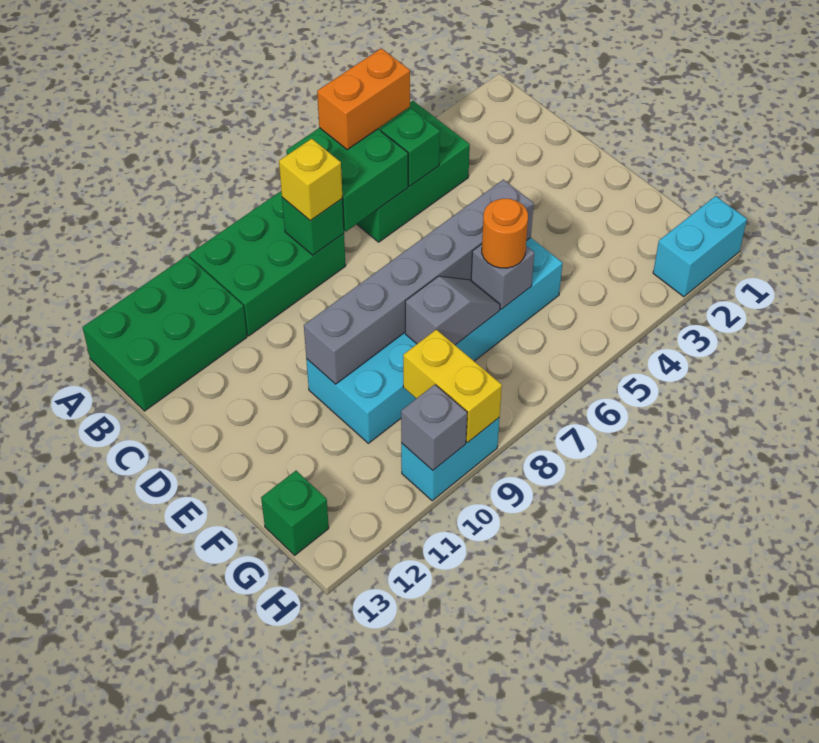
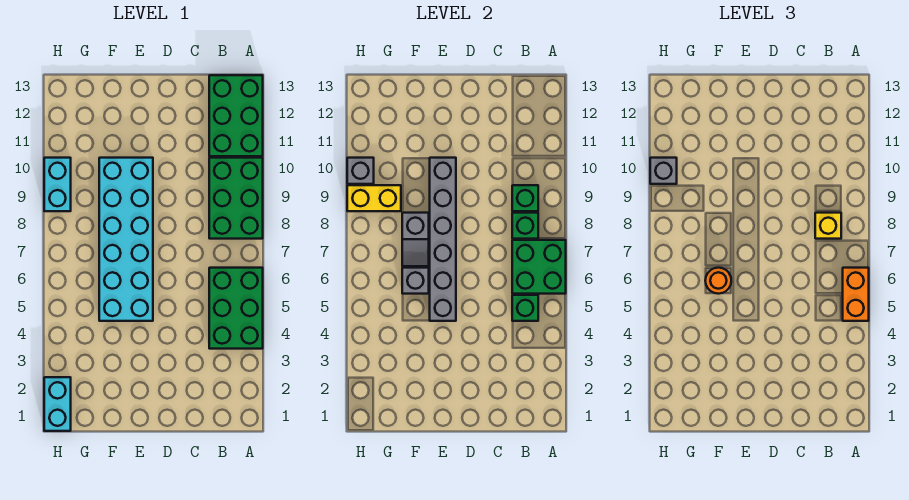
green brick G13 level 1 -> green brick B9 level 2
none -> grey brick H10 level 3

